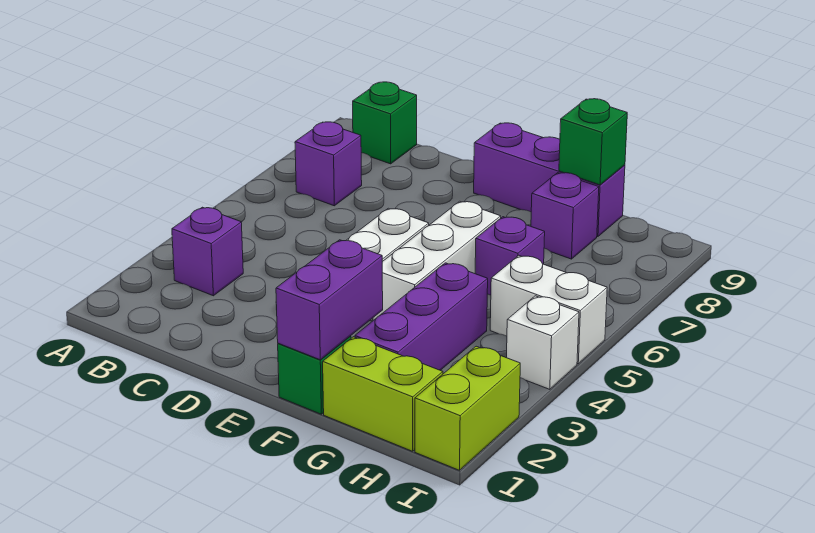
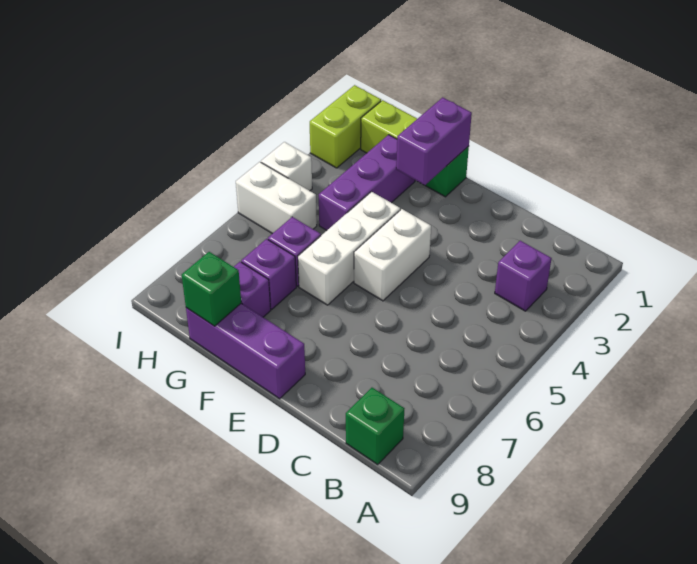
purple brick B7 level 1 -> purple brick G7 level 1

